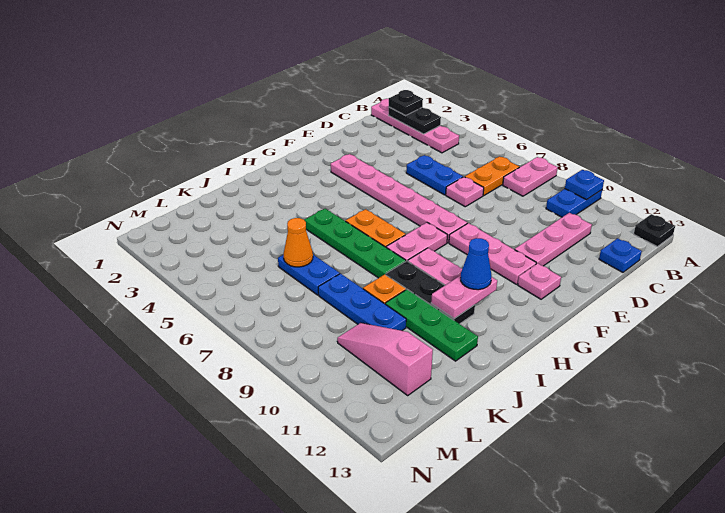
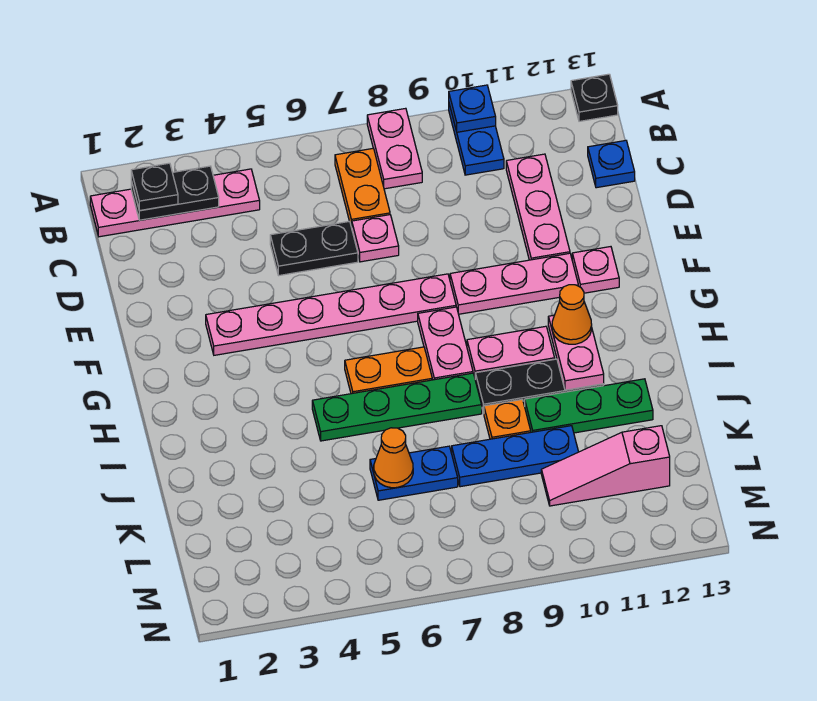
blue plate D5:D6 level 1 -> black plate D5:D6 level 1
blue cone H11 level 3 -> orange cone H11 level 3

